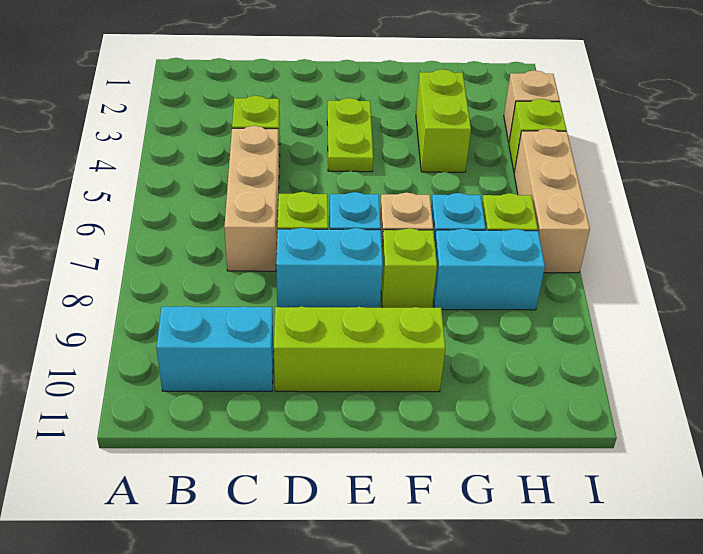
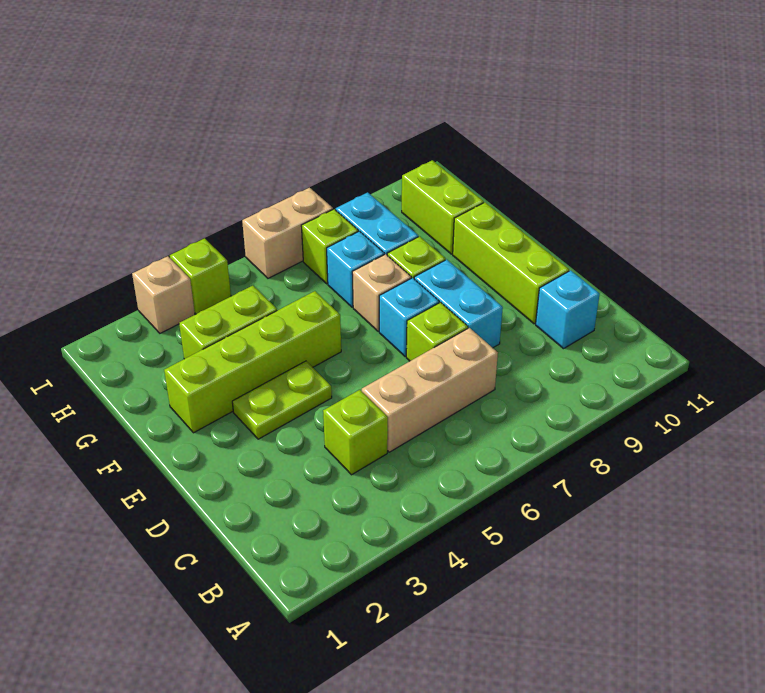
cyan brick B10:C10 level 1 -> cyan brick C10 level 1
none -> lime brick F2:F5 level 1
none -> lime brick G10:H10 level 1
tan brick I5:I7 level 1 -> tan brick I6:I7 level 1

